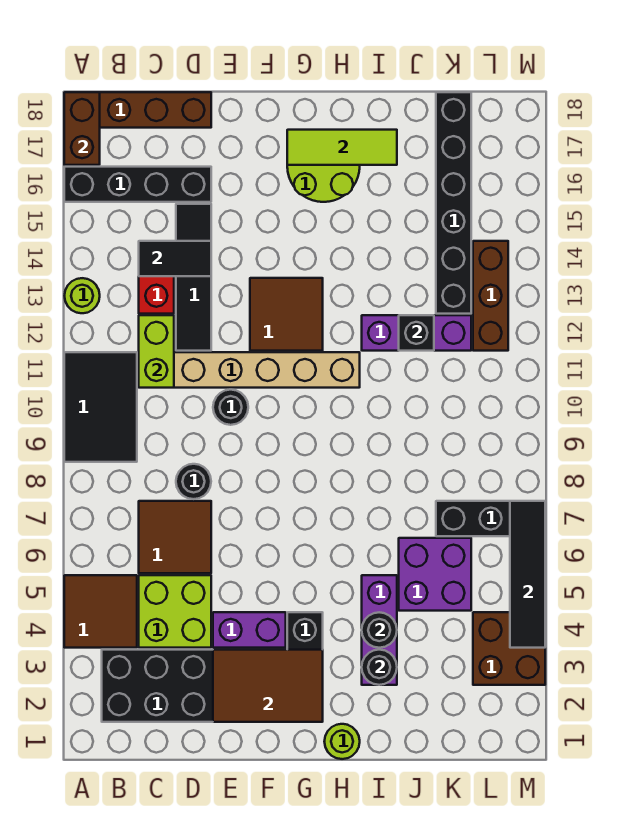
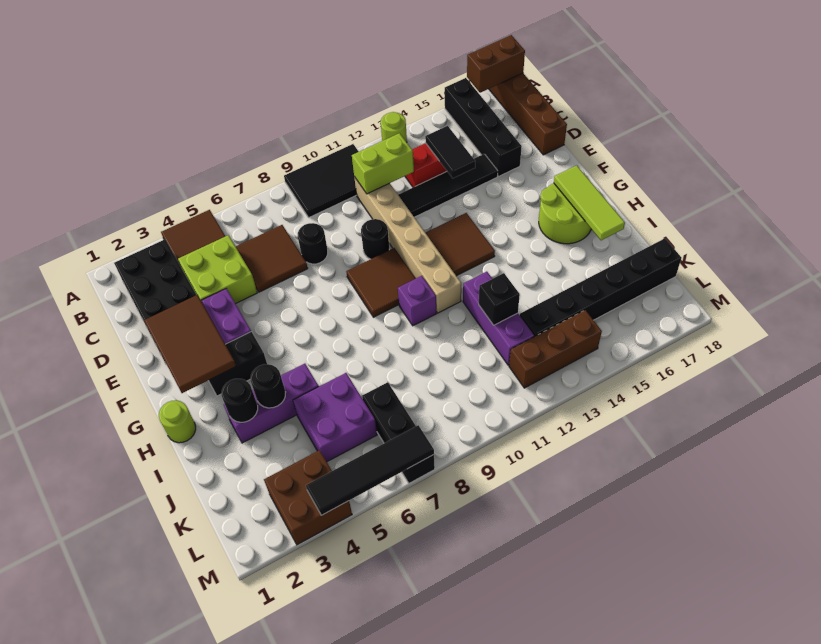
none -> brown tile F9:G10 level 1
none -> purple brick H10 level 1

